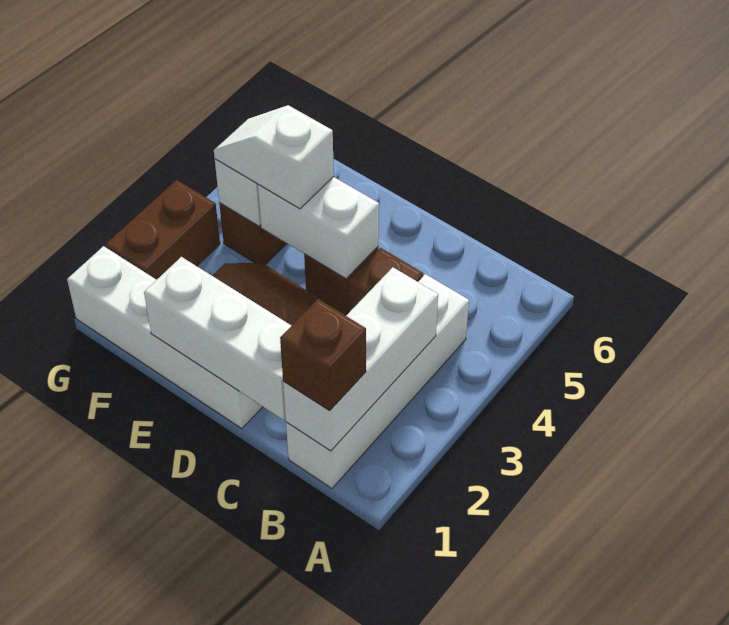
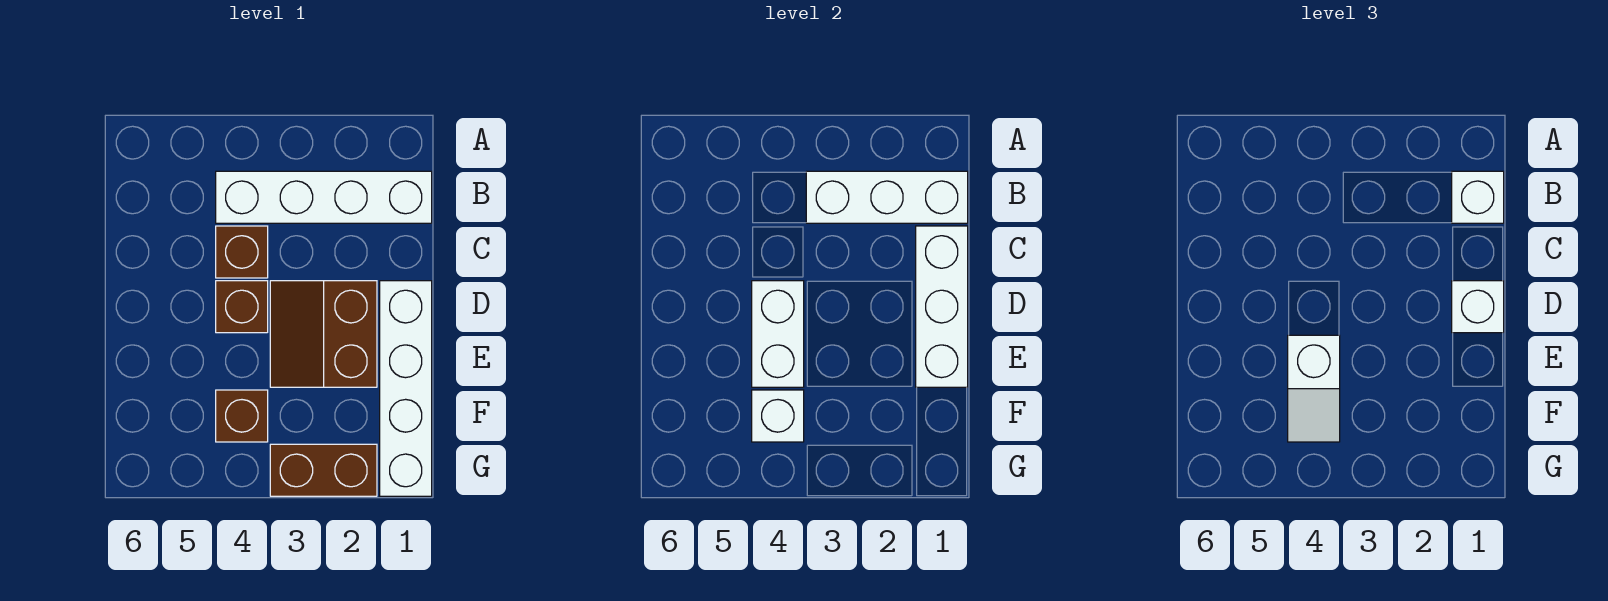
brown brick B1 level 3 -> white brick B1 level 3
none -> white brick D1 level 3

